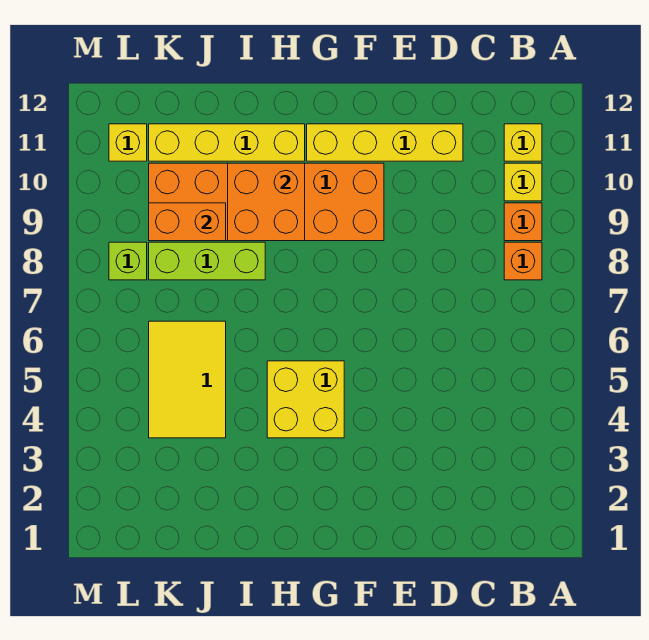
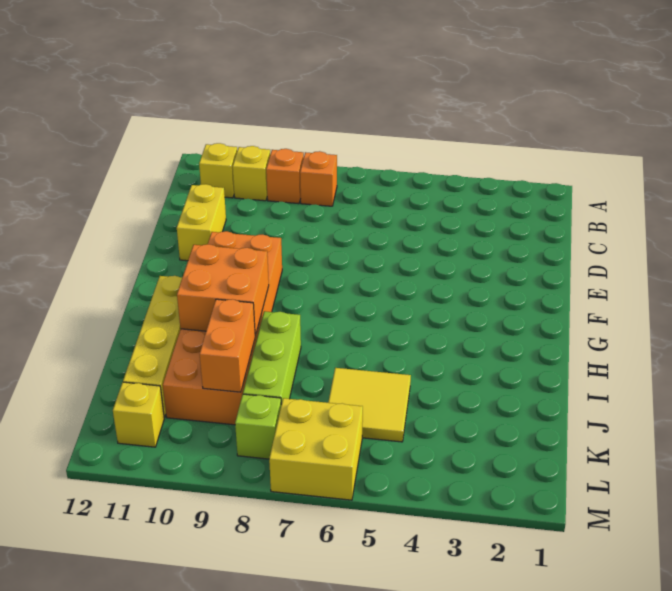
yellow brick D11:G11 level 1 -> yellow brick D11:E11 level 1
yellow brick G4:H5 level 1 -> yellow brick L6:M7 level 1
yellow tile J4:K6 level 1 -> yellow tile J5:K6 level 1

